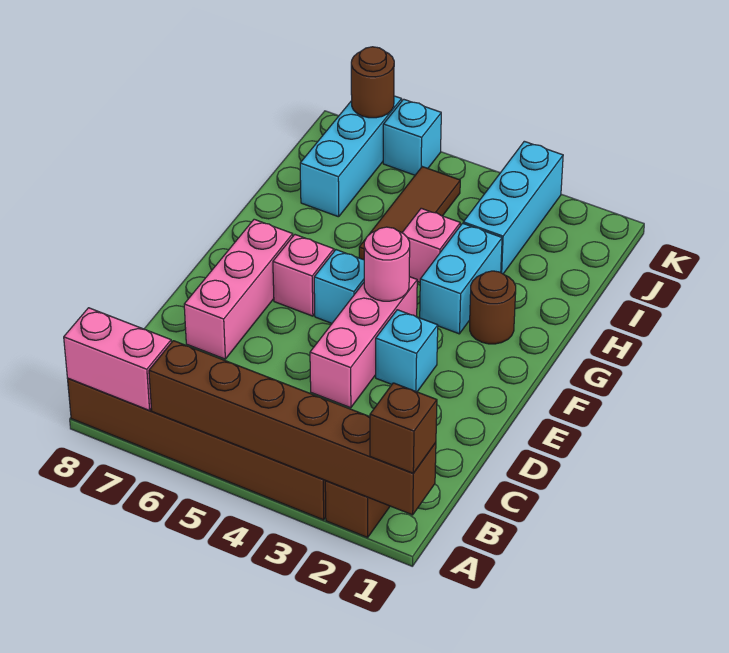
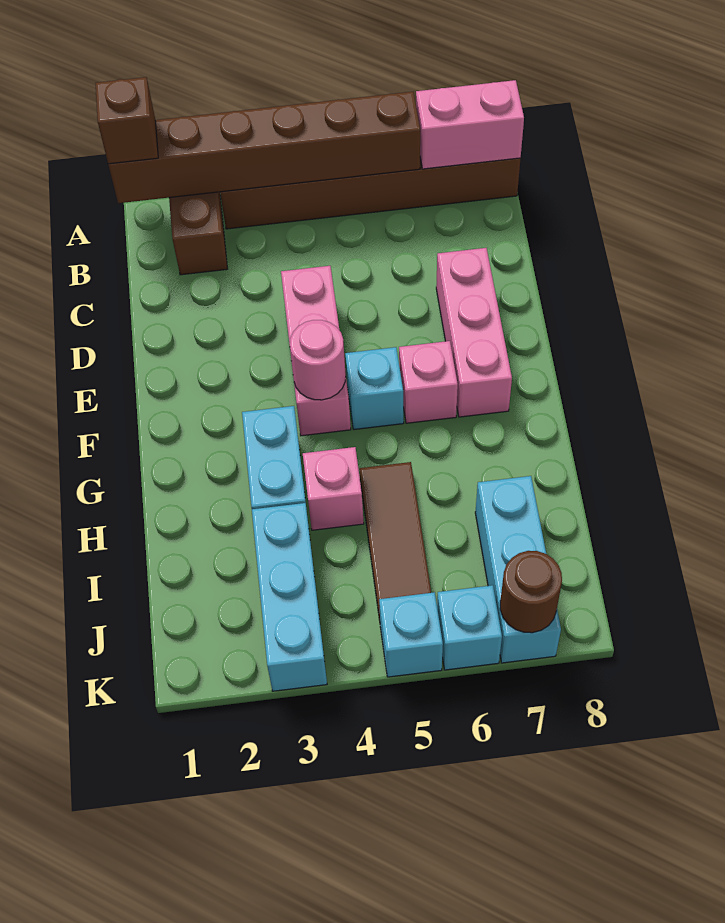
cyan brick E3 level 1 -> cyan brick K5 level 1
brown round brick G2 level 1 -> none

